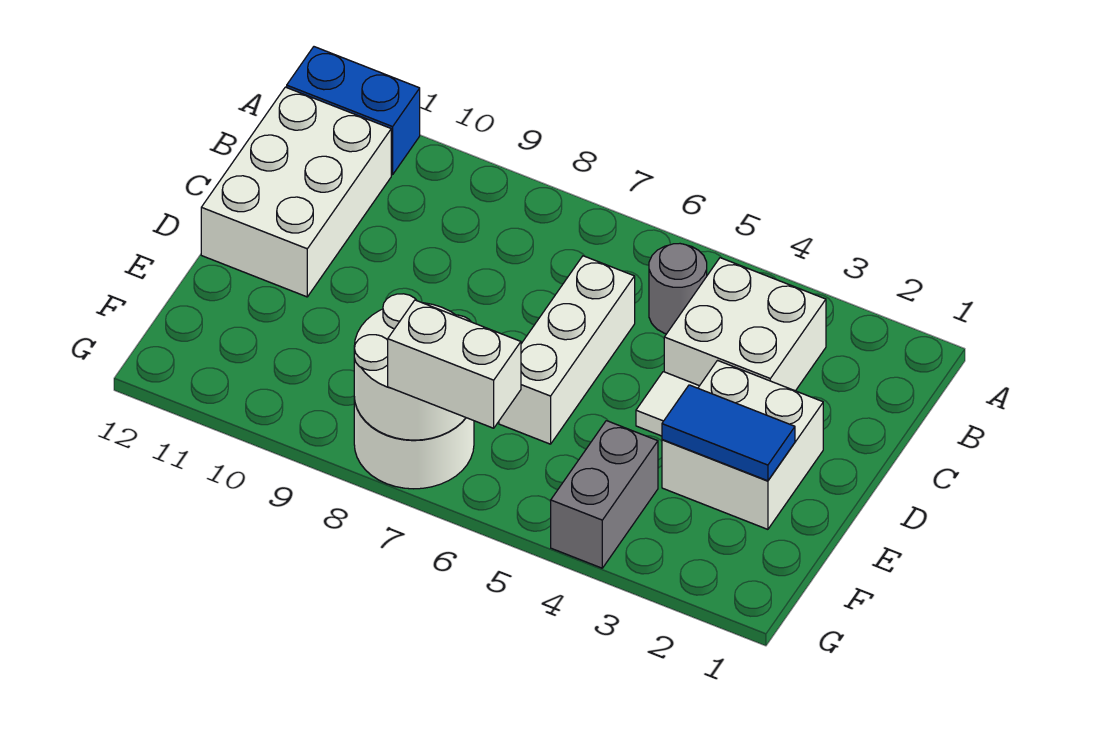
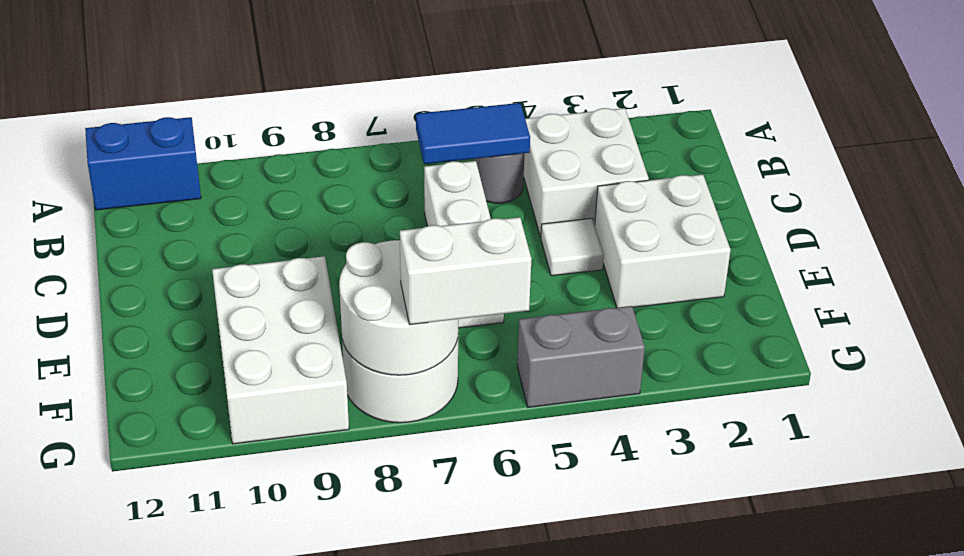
white brick B11:D12 level 1 -> white brick E9:G10 level 1
blue tile E2:E3 level 2 -> blue tile B5:B6 level 2
grey brick F4:G4 level 1 -> grey brick G4:G5 level 1

